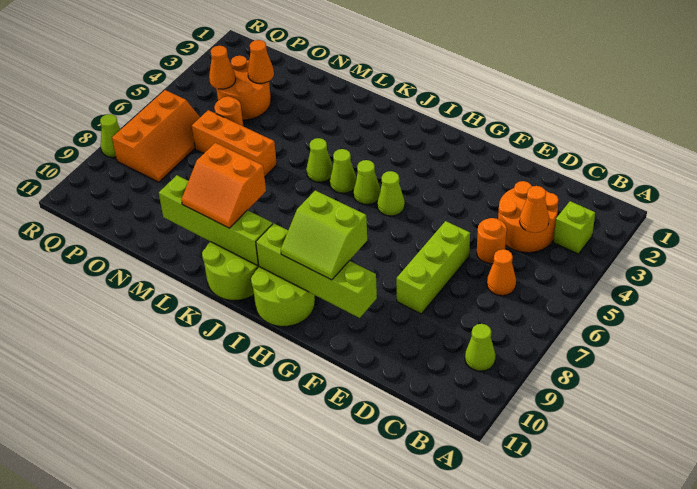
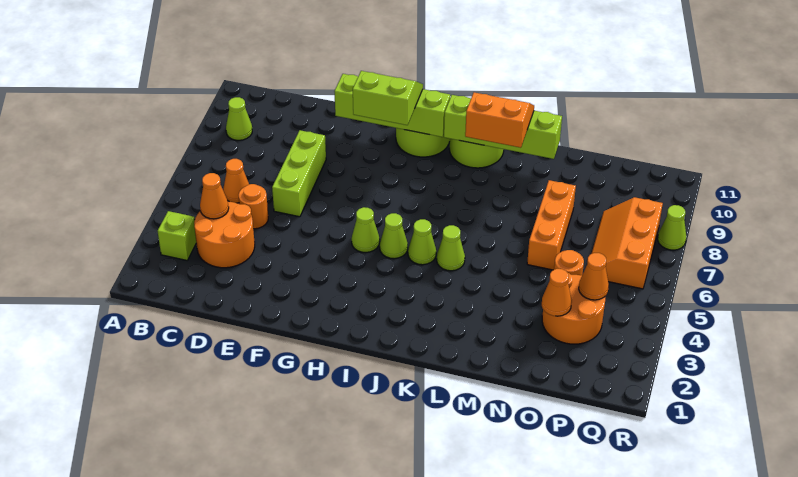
orange brick M6:O6 level 1 -> orange brick N6:N8 level 1

